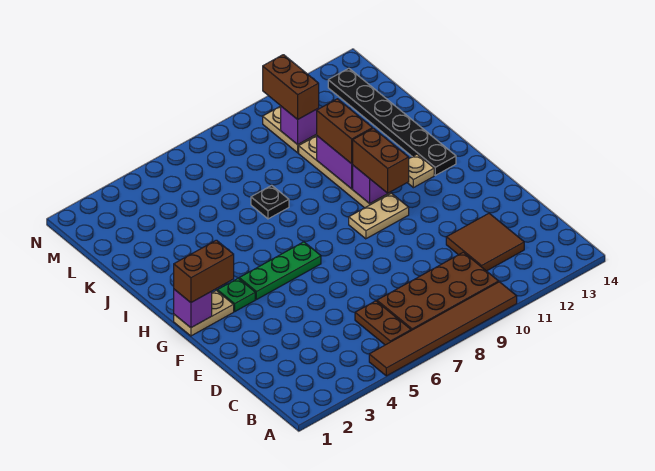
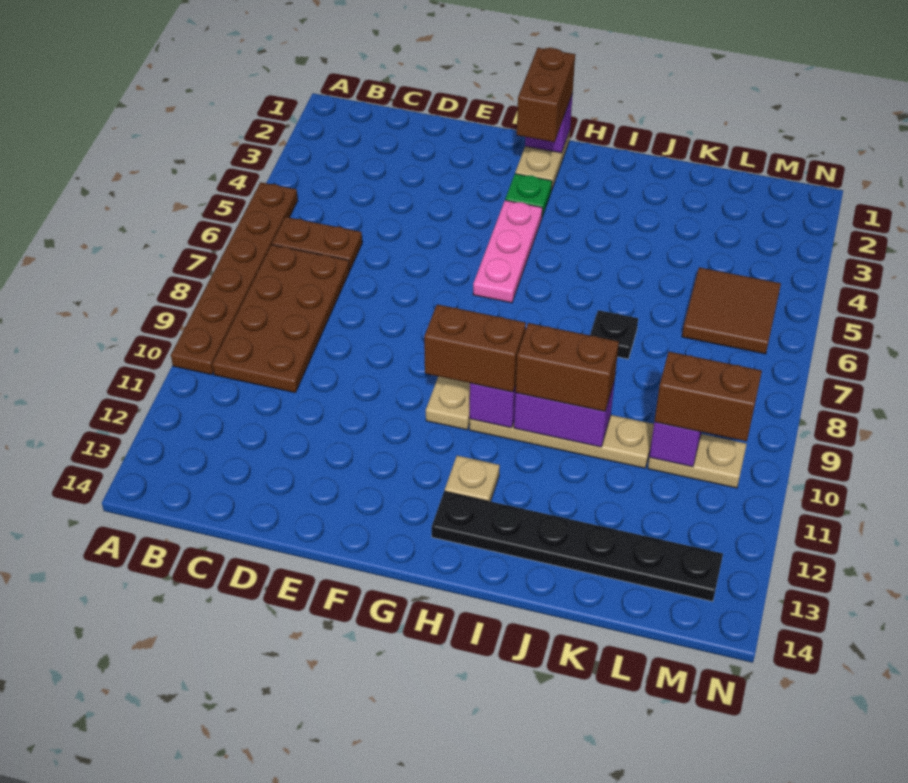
brown tile A5:A10 level 1 -> brown plate A5:A10 level 1
brown tile C11:D12 level 1 -> brown tile L5:M6 level 1
green plate G4:G6 level 1 -> pink plate G4:G6 level 1

